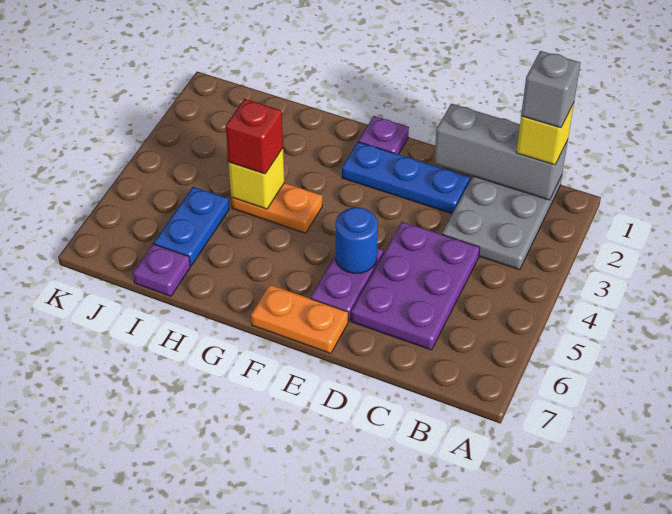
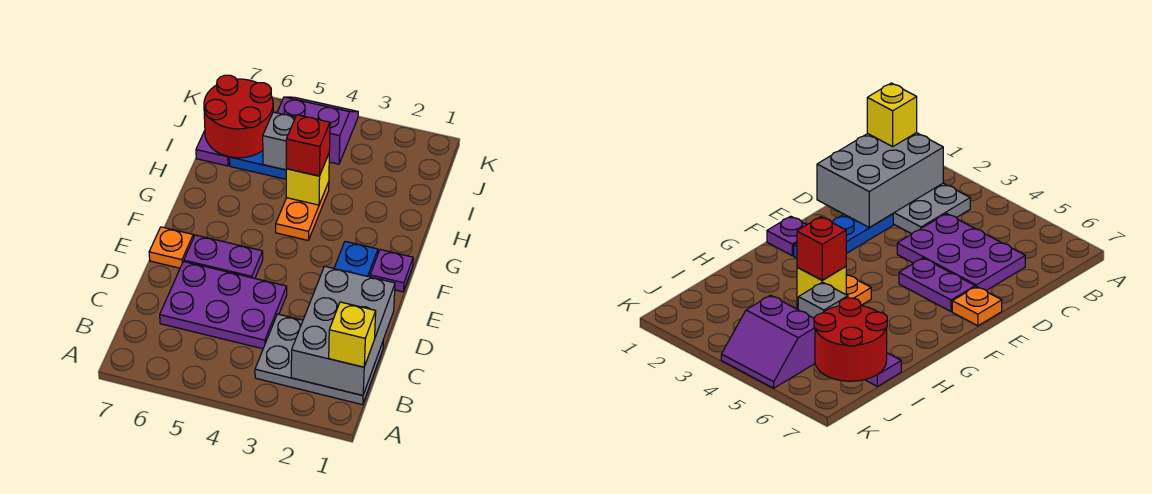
grey brick B1:D1 level 2 -> grey brick B1:D2 level 2
grey brick B1 level 4 -> grey brick I5 level 2
blue round brick E5 level 2 -> none
orange plate E7:F7 level 1 -> orange plate E7 level 1
none -> red round brick I6:J7 level 2
none -> purple slope J4:K5 level 1 top J

